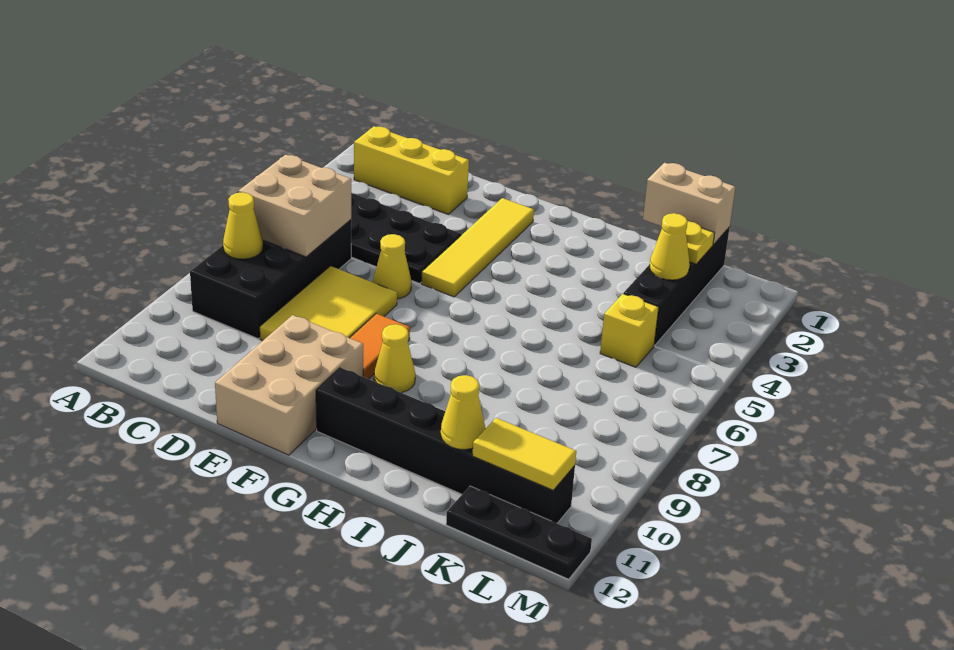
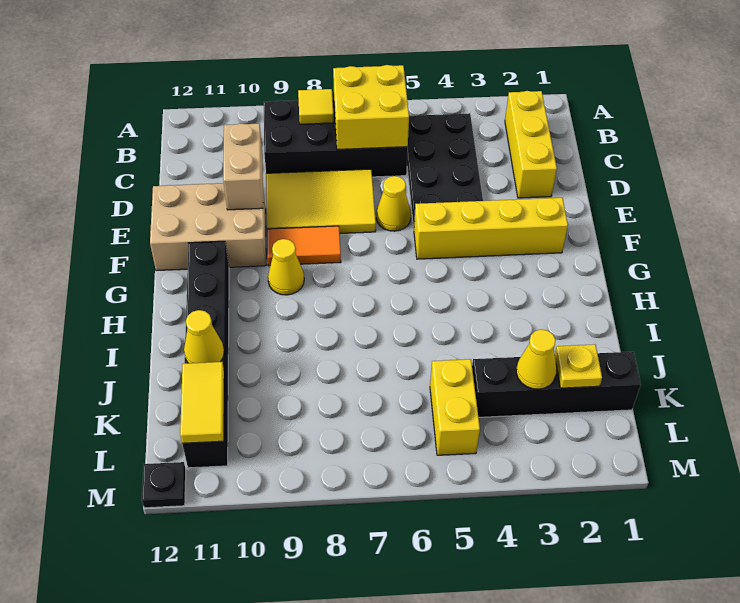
tan brick B6:C7 level 2 -> yellow brick B6:C7 level 2
yellow cone B8 level 2 -> yellow tile B8 level 2
yellow tile F2:F5 level 1 -> yellow brick F2:F5 level 1
tan brick J1:K1 level 2 -> tan brick D10:E10 level 2
yellow brick K5 level 1 -> yellow brick K5:L5 level 1
black plate K12:M12 level 1 -> black plate M12 level 1

